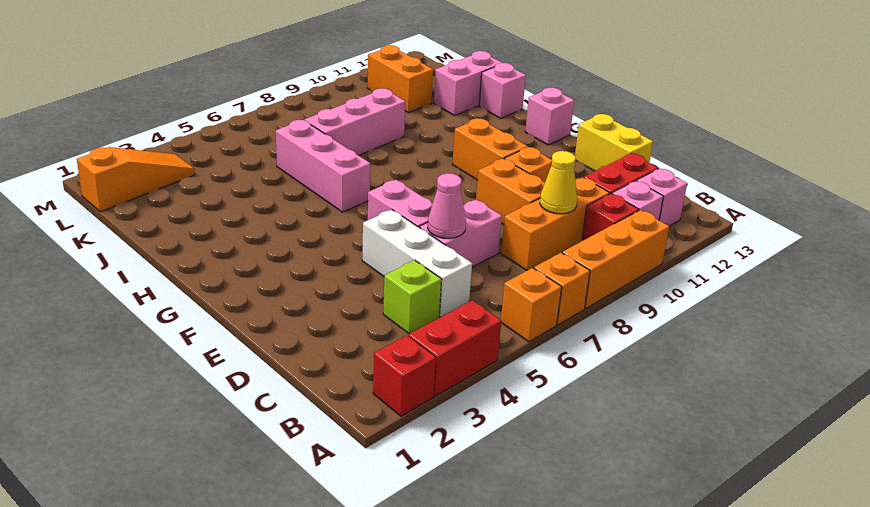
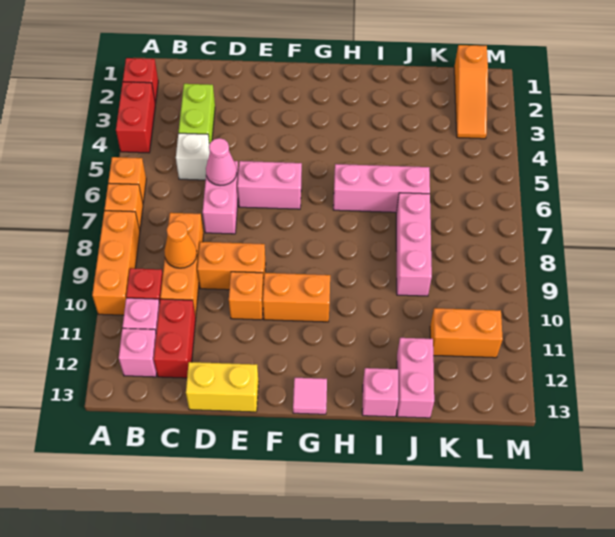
lime brick C4 level 1 -> lime brick C3:C4 level 1
white brick C5:E5 level 1 -> white brick C5 level 1
yellow cone C9 level 2 -> orange cone C9 level 2
pink brick G13 level 1 -> pink tile G13 level 1

